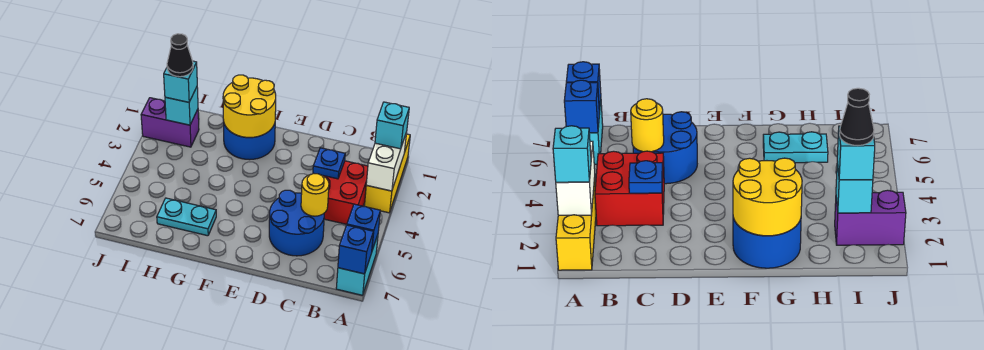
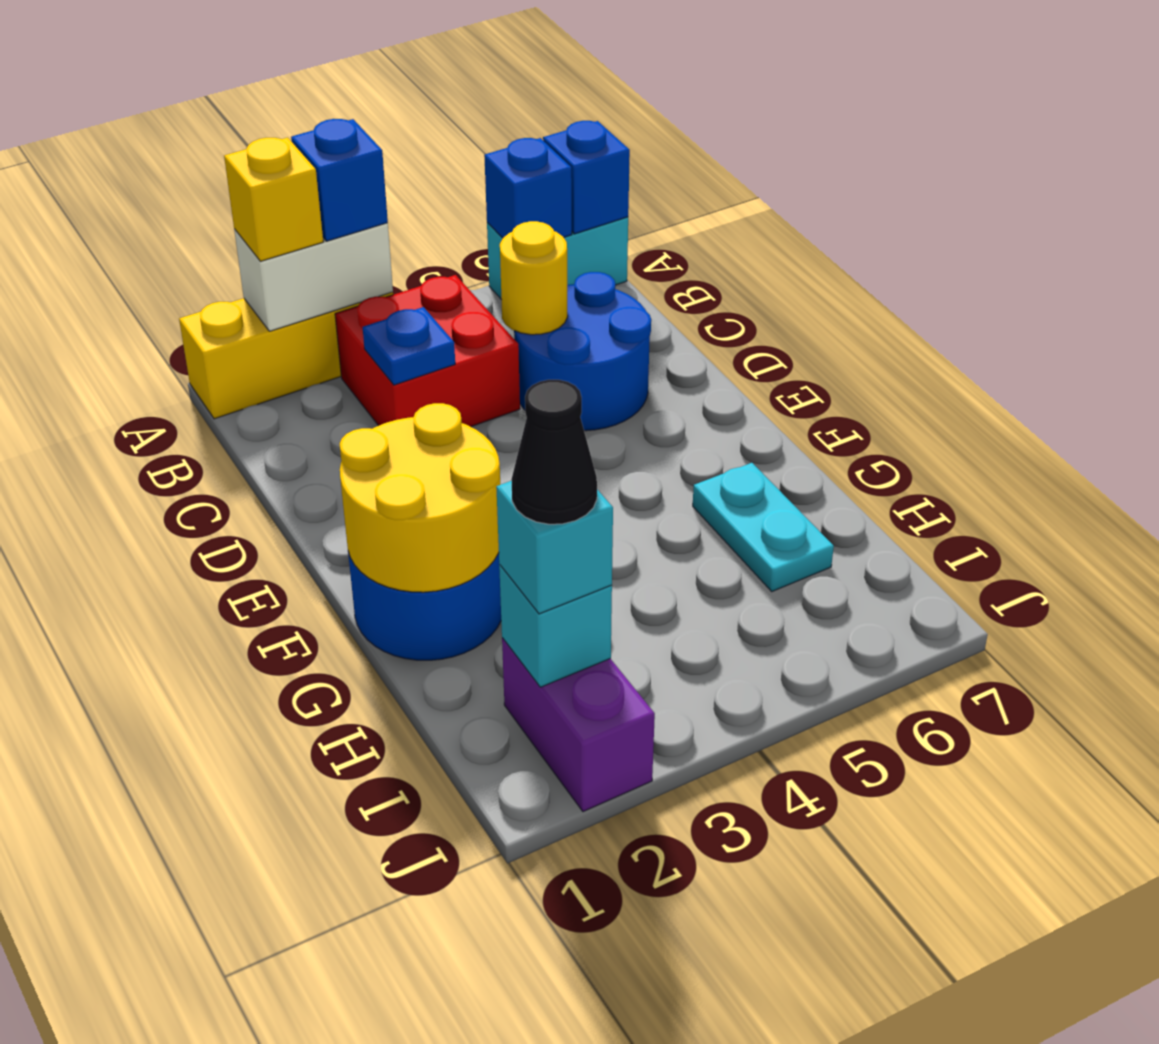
cyan brick A2 level 3 -> yellow brick A2 level 3
none -> blue brick A3 level 3

